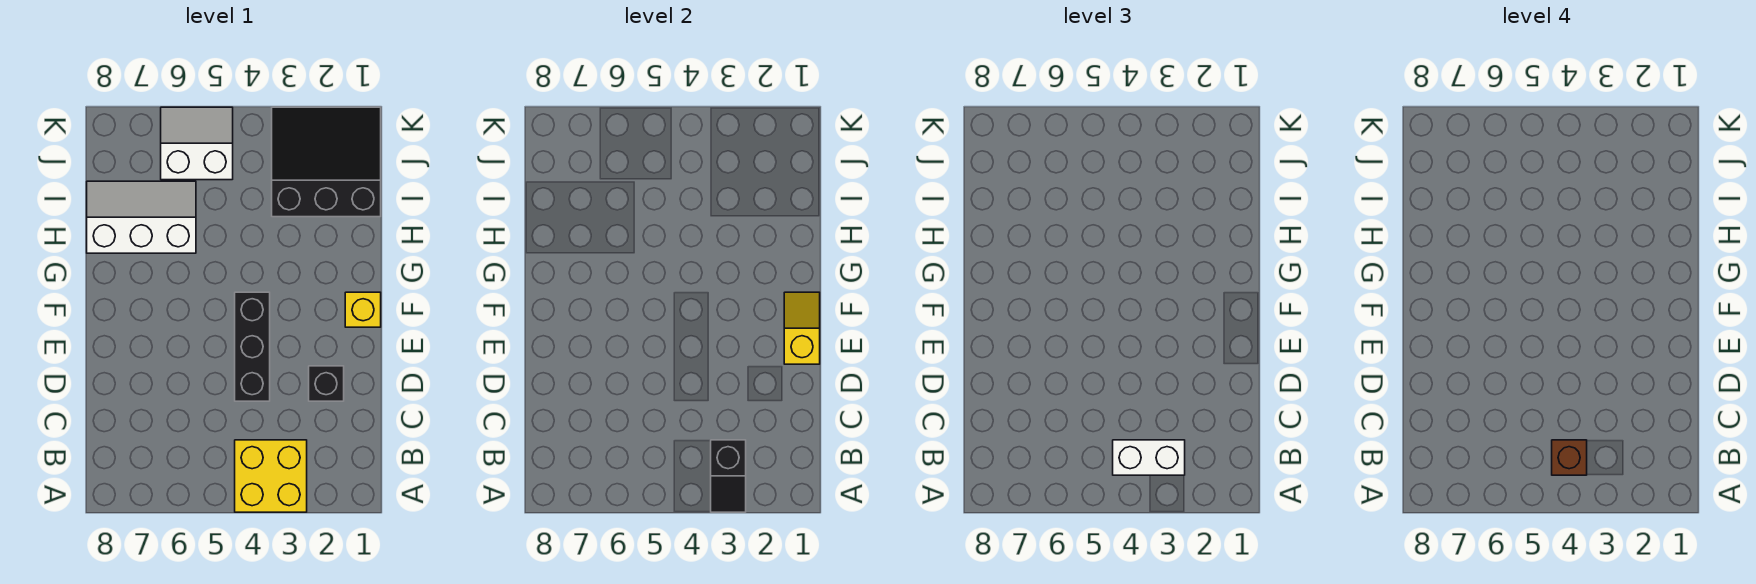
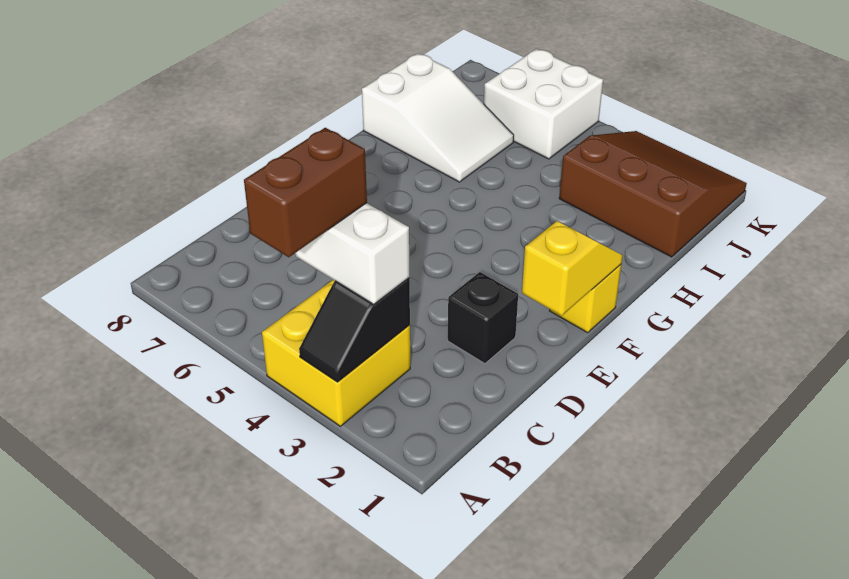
brown brick B4 level 4 -> brown brick A4:B4 level 4
black brick D4:F4 level 1 -> none
white slope H6:I8 level 1 top H -> white slope H6:I8 level 1 top 8
black slope I1:K3 level 1 top I -> brown slope I1:K3 level 1 top I
white slope J5:K6 level 1 top J -> white brick J5:K6 level 1

